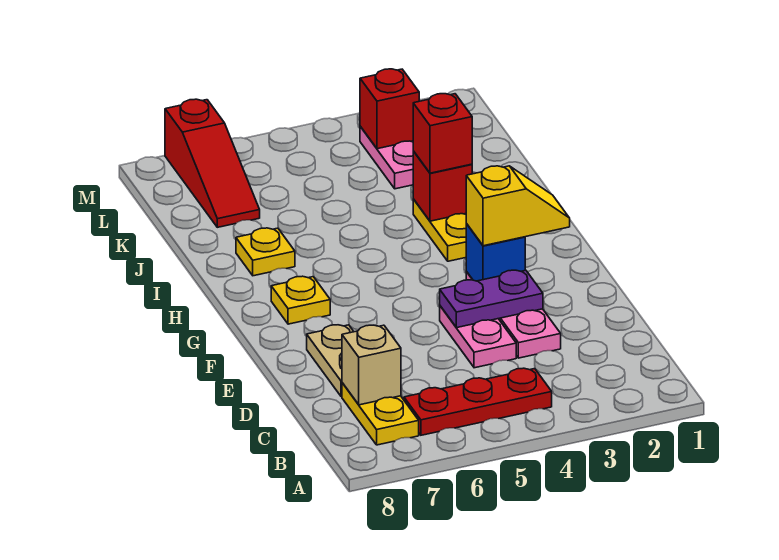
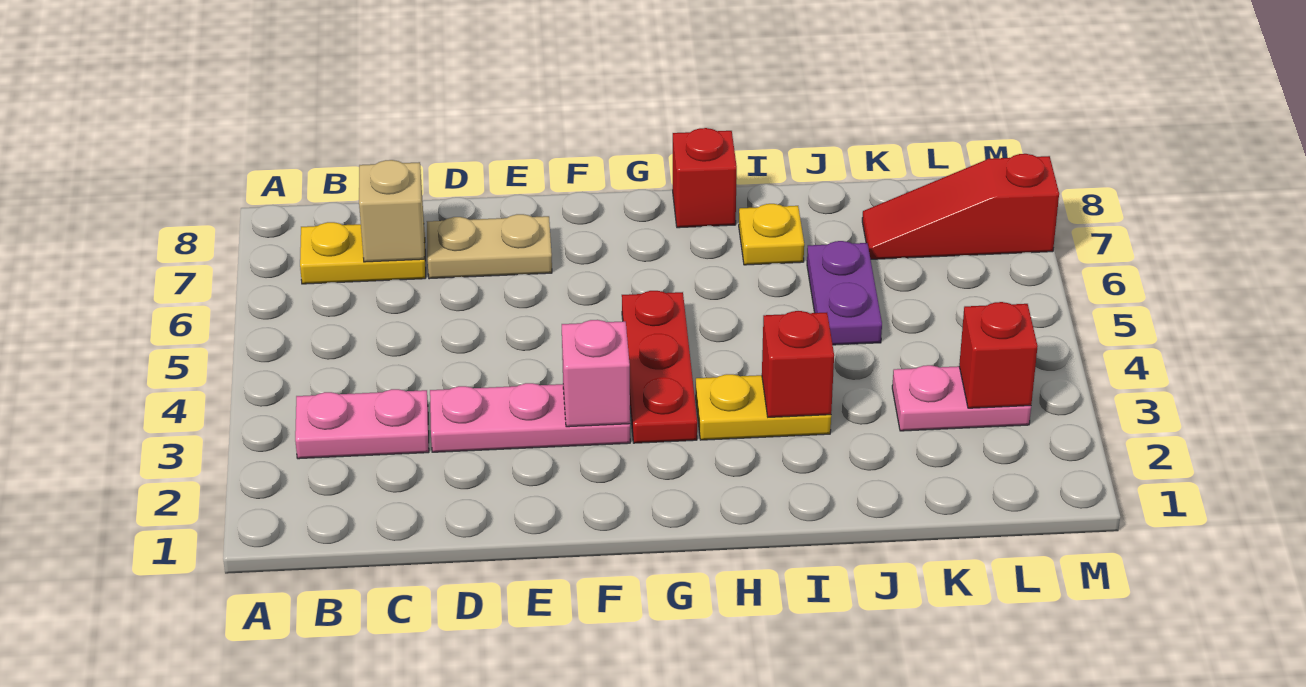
red plate B4:B6 level 1 -> red plate G3:G5 level 1
pink plate D4:E4 level 1 -> pink plate B3:C3 level 1
purple plate E3:E4 level 2 -> purple plate J5:J6 level 1
yellow slope F2:F3 level 3 top 3 -> none
blue brick F3 level 2 -> pink brick F3 level 2
yellow plate G7 level 1 -> none
red brick I3 level 3 -> red brick H8 level 1

